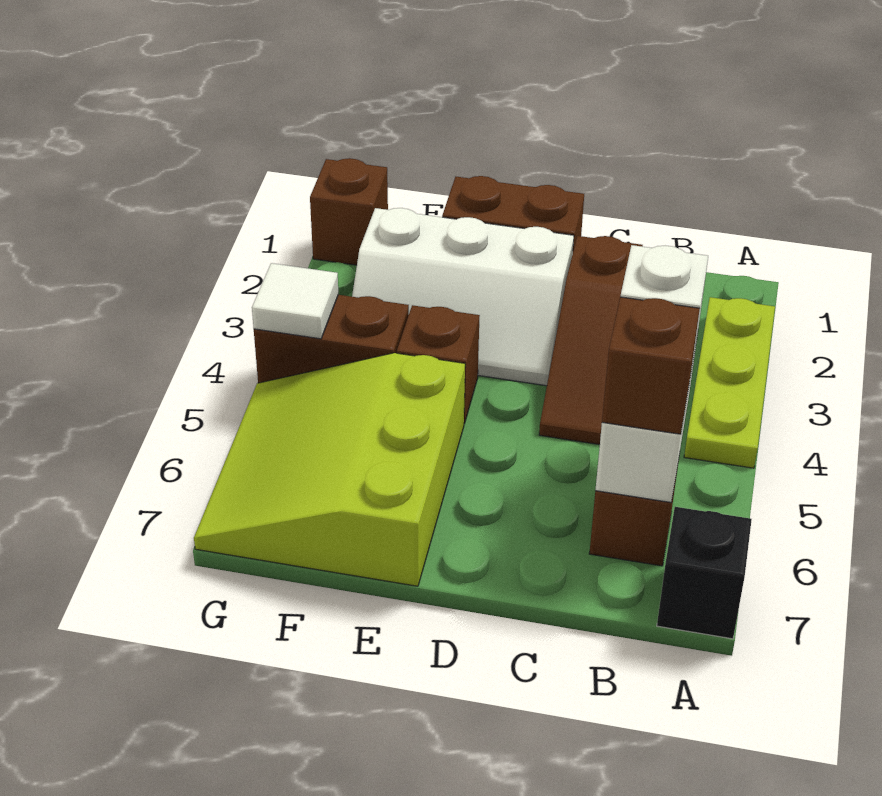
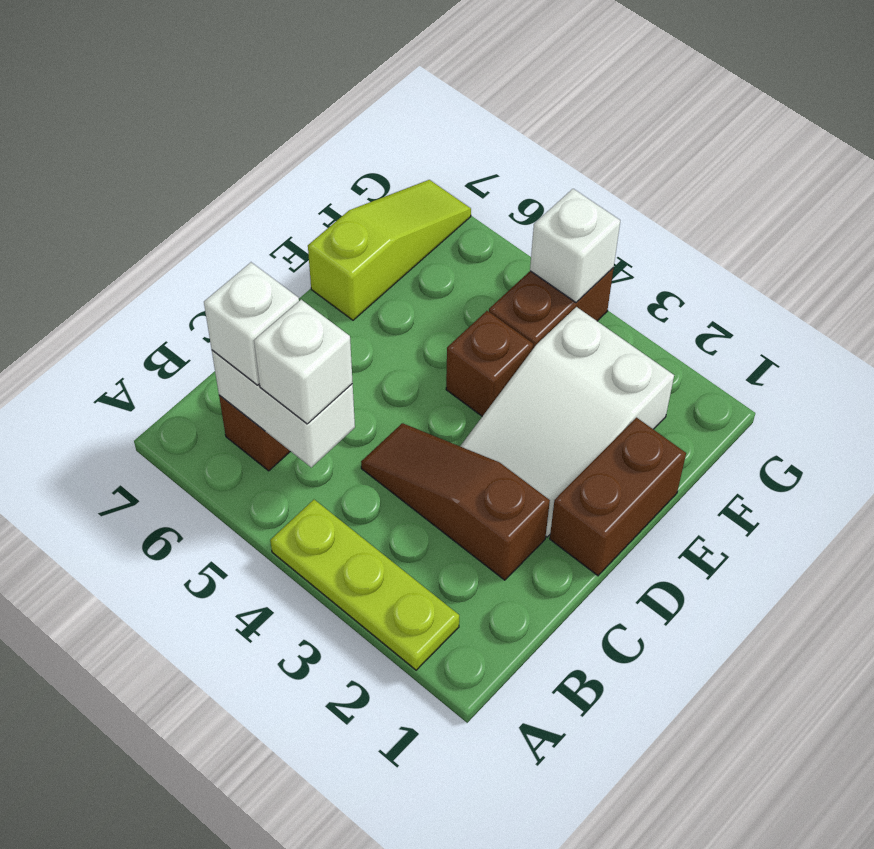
black brick A7 level 1 -> none
brown brick B6 level 3 -> white brick B6 level 3
white slope D2:F3 level 1 top 2 -> white slope D2:F3 level 1 top F
lime slope E5:G7 level 1 top E -> lime slope E7:G7 level 1 top E
brown brick G1 level 1 -> none
white tile G4 level 2 -> white brick G4 level 2

